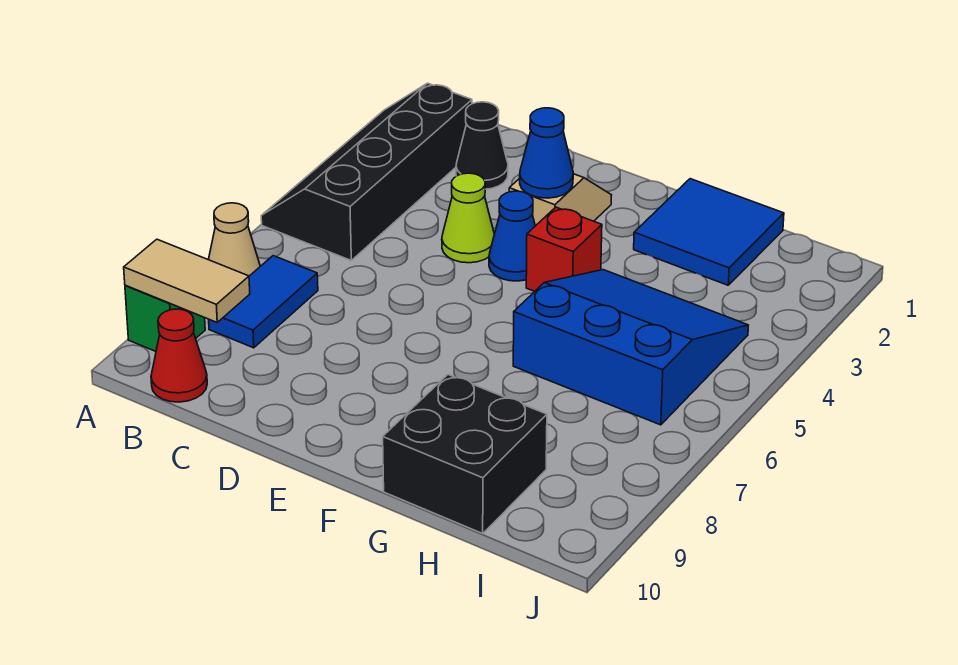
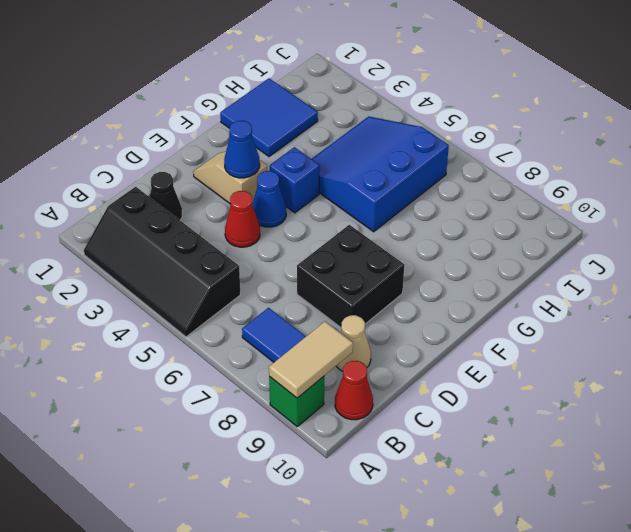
tan cone A7 level 1 -> tan cone C9 level 1
lime cone D4 level 1 -> red cone D4 level 1
red brick F4 level 1 -> blue brick F4 level 1
black brick G9:H10 level 1 -> black brick D7:E8 level 1

